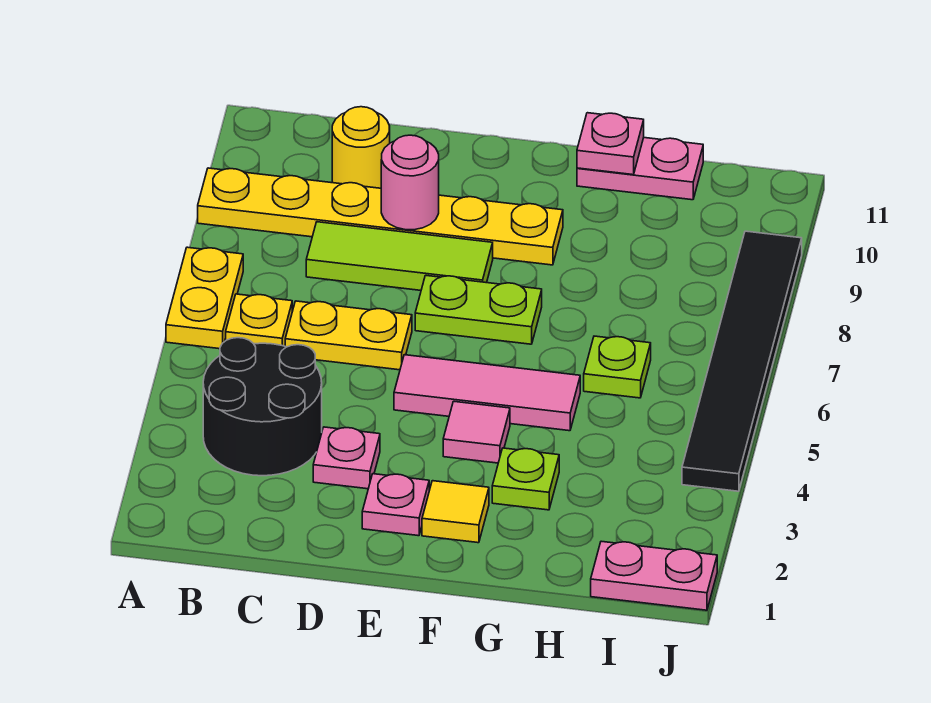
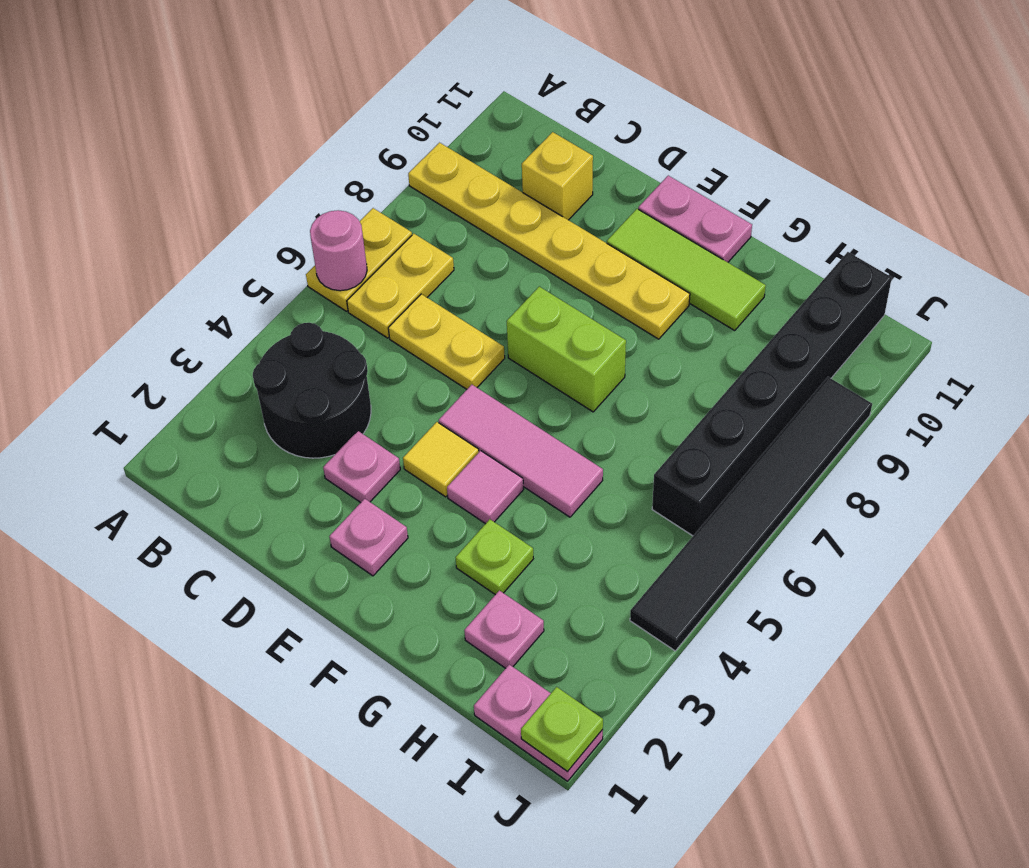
yellow plate B6 level 1 -> yellow plate B6:B7 level 1
lime tile C8:E8 level 1 -> lime tile E10:G10 level 1
yellow round brick C10 level 1 -> yellow brick C10 level 1
pink round brick D9 level 2 -> pink round brick A6 level 2
lime plate E7:F7 level 1 -> lime brick E7:F7 level 1
yellow tile F2 level 1 -> yellow tile E4 level 1
pink plate G11:H11 level 1 -> pink plate E11:F11 level 1
pink plate G11 level 2 -> pink plate H2 level 1
lime plate H6 level 1 -> lime plate J1 level 2
none -> black brick I6:I11 level 1

